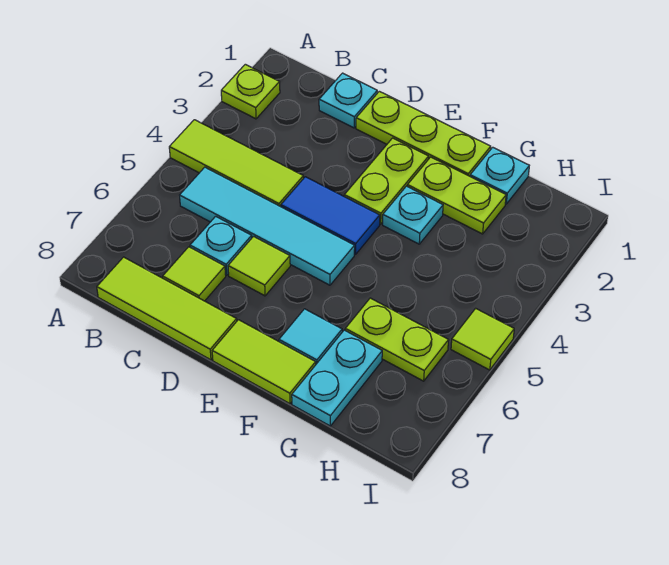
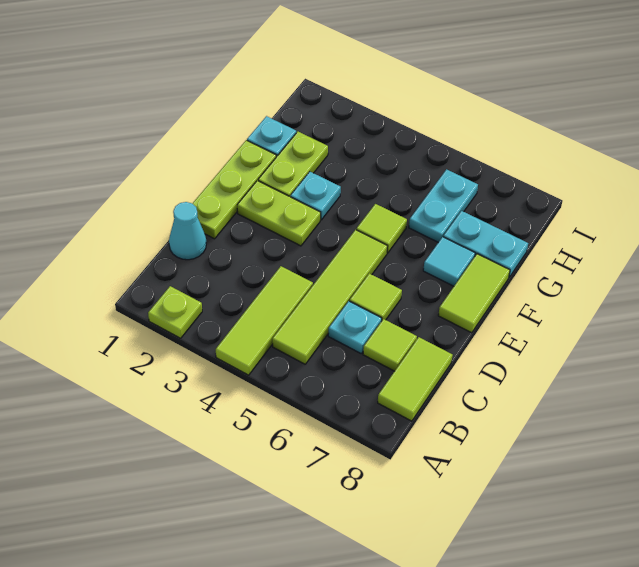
cyan tile B5:E5 level 1 -> lime tile B5:E5 level 1
lime tile B8:D8 level 1 -> lime tile B8:C8 level 1
cyan plate C1 level 1 -> cyan cone C1 level 1
blue tile D4:E4 level 1 -> none
lime plate G6:H6 level 1 -> cyan plate G6:H6 level 1
lime tile I5 level 1 -> lime tile F5 level 1

